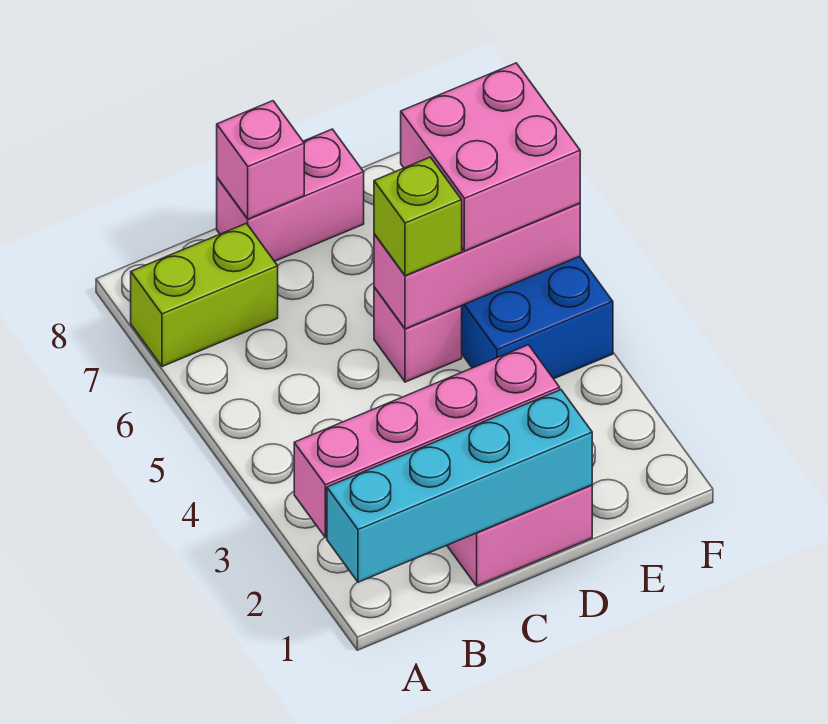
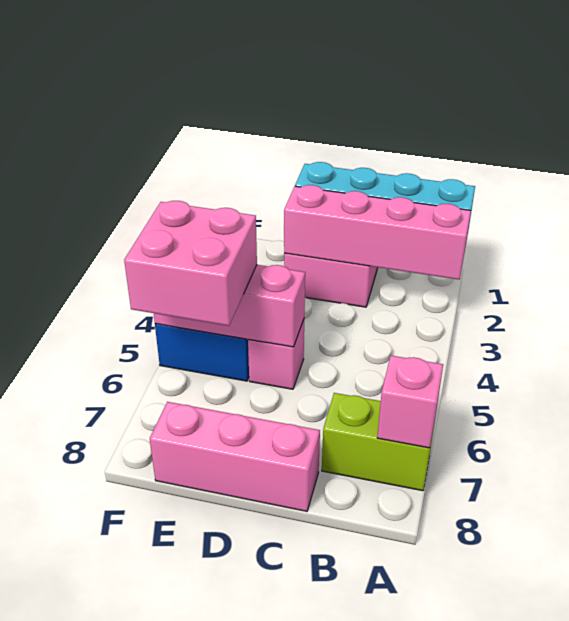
pink brick C8:D8 level 1 -> pink brick C8:E8 level 1
pink brick C8 level 2 -> pink brick A7 level 2
lime brick D5 level 3 -> none

